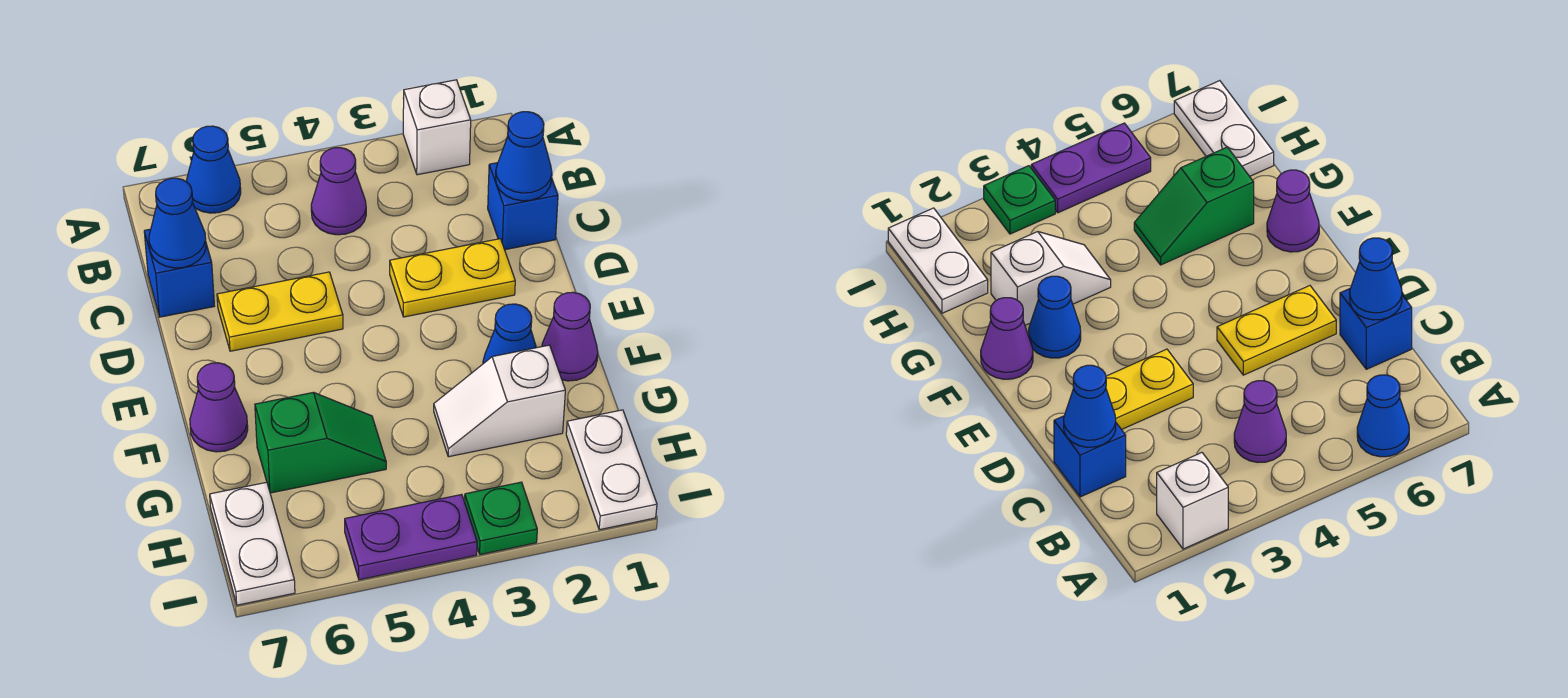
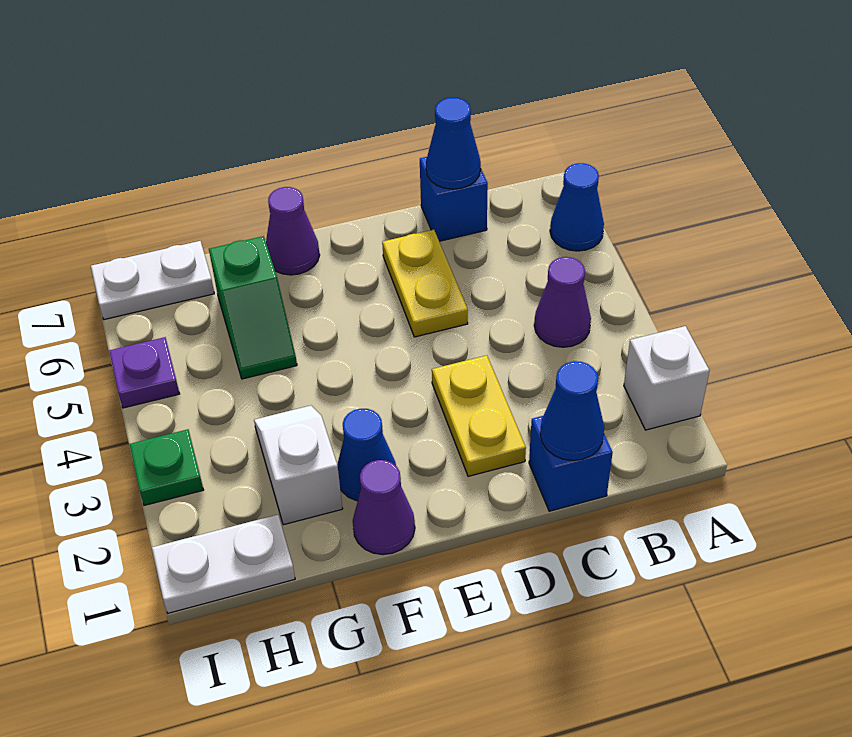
purple plate I4:I5 level 1 -> purple plate I5 level 1

